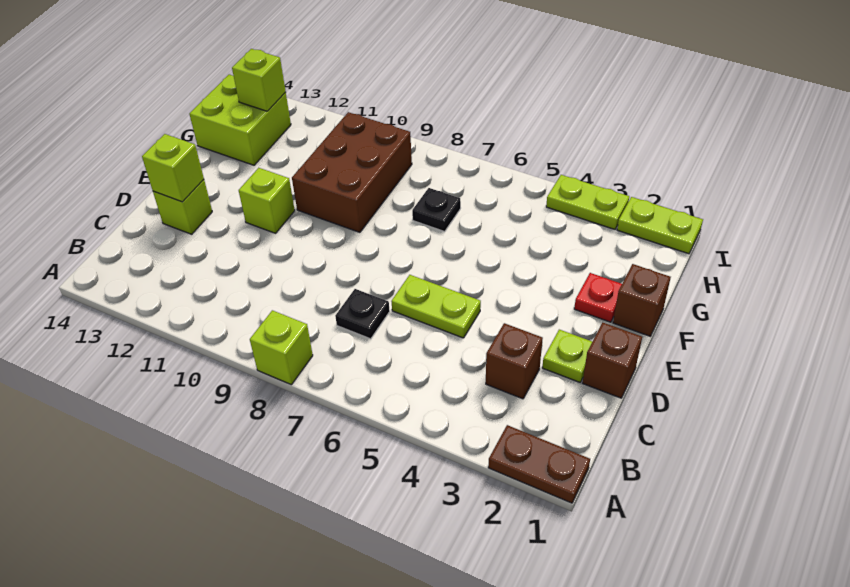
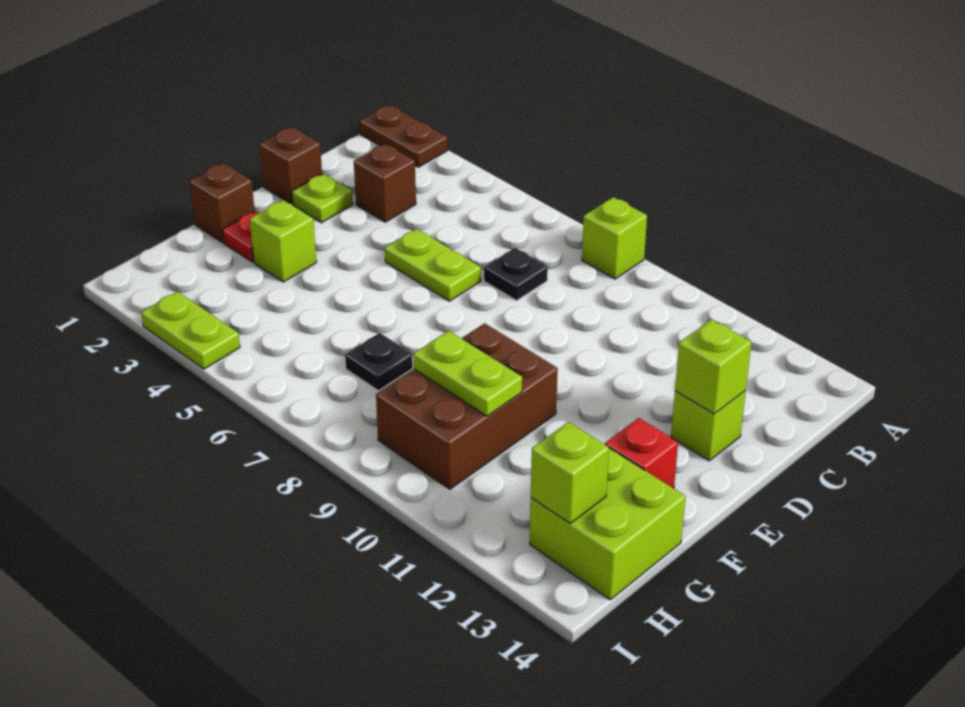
lime brick E11 level 1 -> lime brick F3 level 1
none -> red brick F13 level 1
lime plate I1:I2 level 1 -> lime plate G9:G10 level 2

